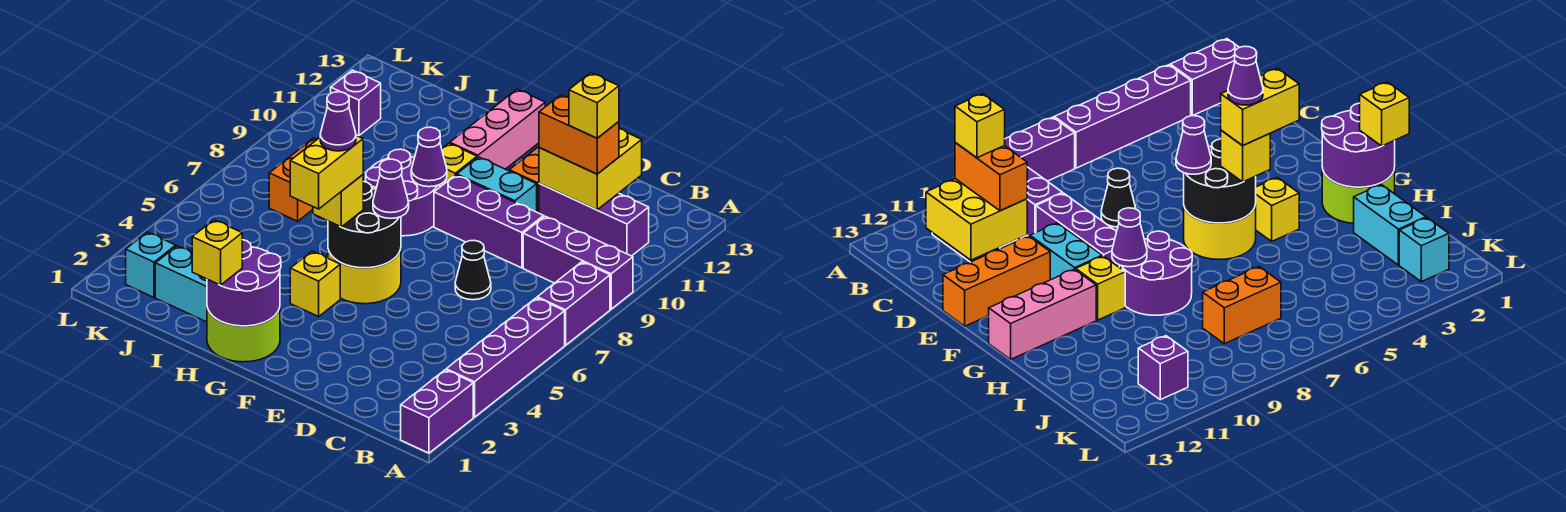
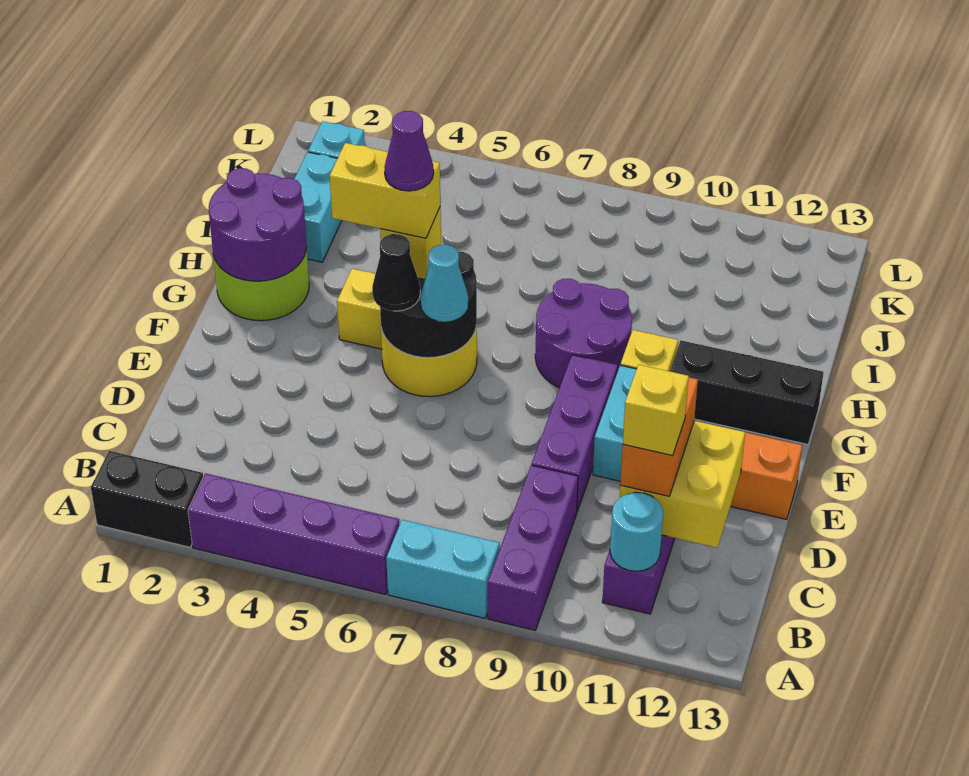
purple brick A1:A2 level 1 -> black brick A1:A2 level 1
purple brick A7:A8 level 1 -> cyan brick A7:A8 level 1
none -> cyan round brick B11 level 2
black cone D7 level 1 -> black cone F5 level 3
purple cone F6 level 3 -> cyan cone F6 level 3
purple cone G9 level 2 -> none
pink brick G11:G13 level 1 -> black brick G11:G13 level 1
yellow brick H1 level 3 -> none
orange brick J7:J8 level 1 -> none
purple brick K11 level 1 -> none

